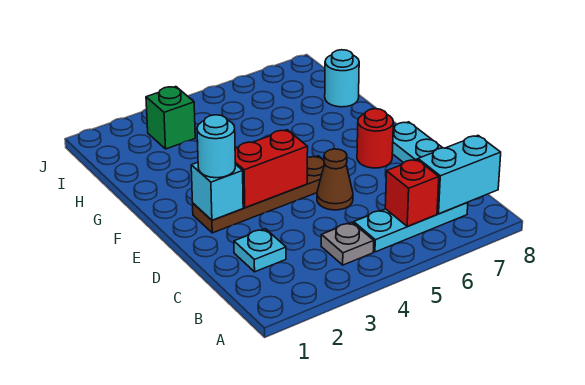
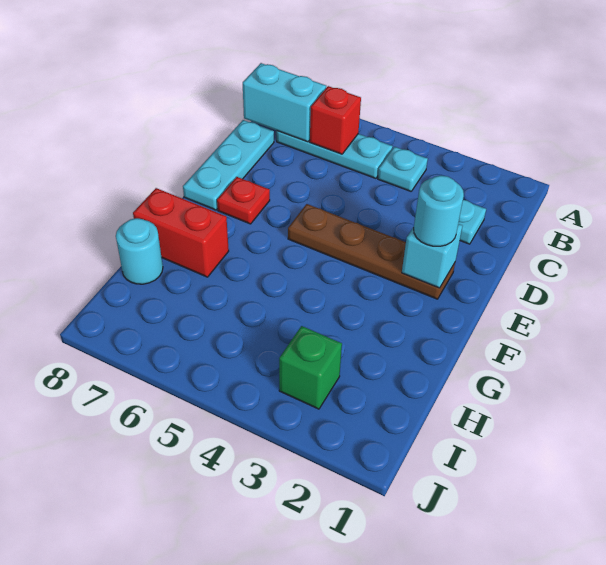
grey plate B4 level 1 -> cyan plate B4 level 1
brown cone D5 level 1 -> none
red brick E3:E4 level 2 -> red brick G7:G8 level 1
red round brick E7 level 1 -> red plate E7 level 1

